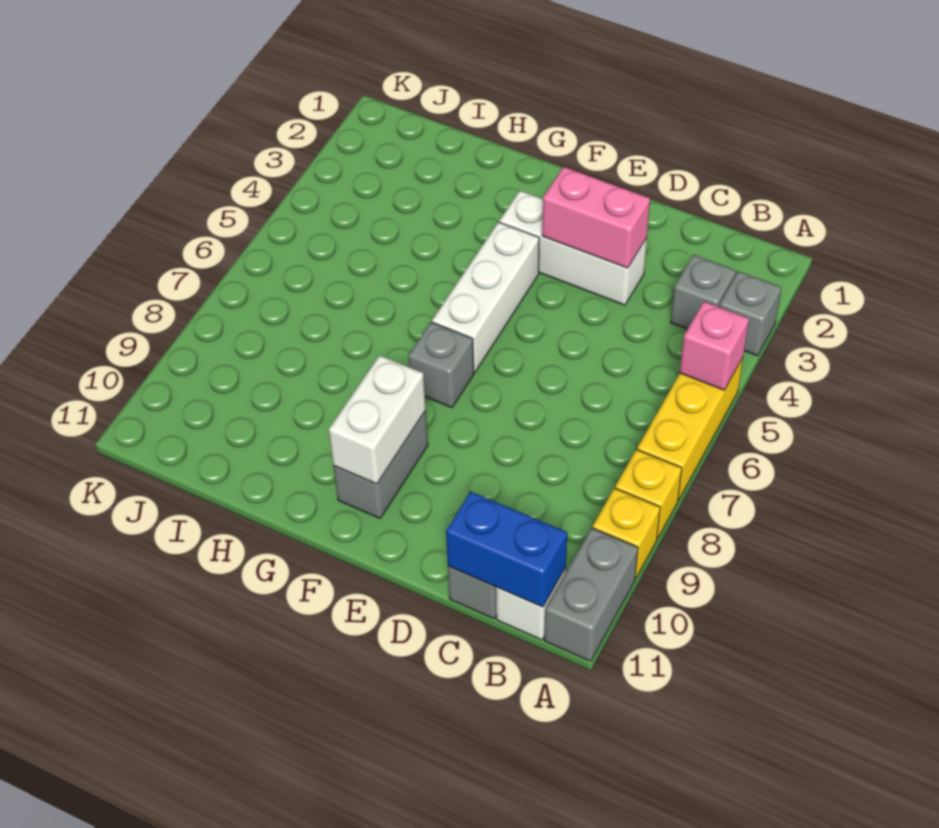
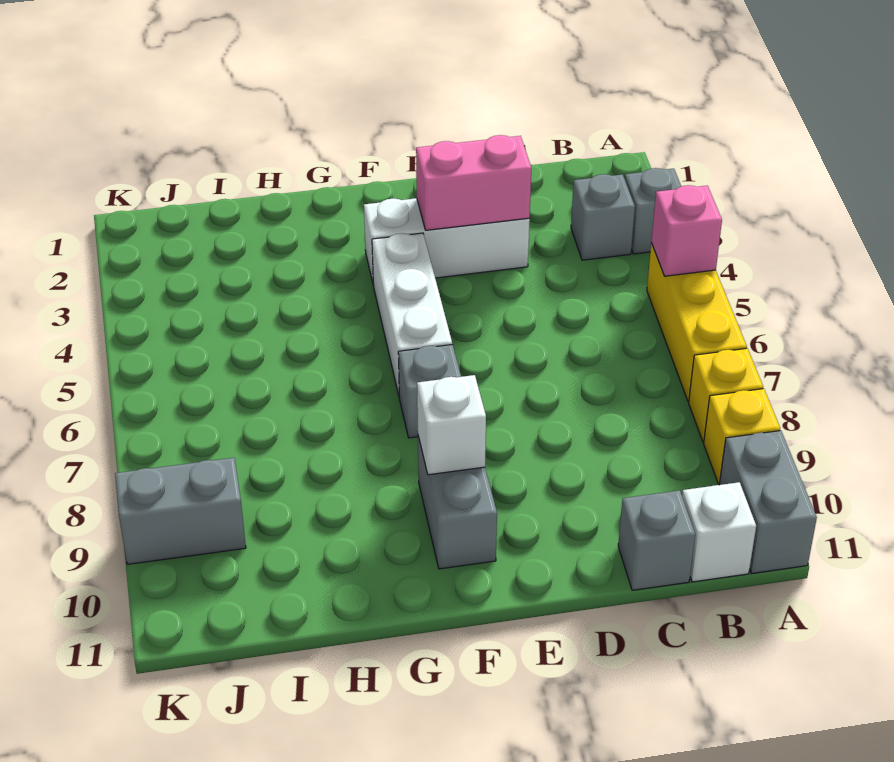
blue brick B11:C11 level 2 -> none
white brick F9:F10 level 2 -> white brick F9 level 2
none -> grey brick J9:K9 level 1

